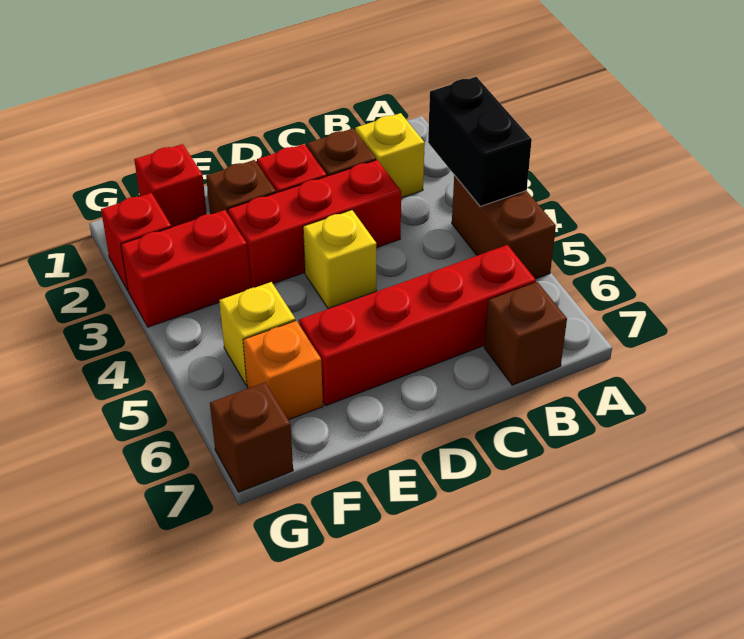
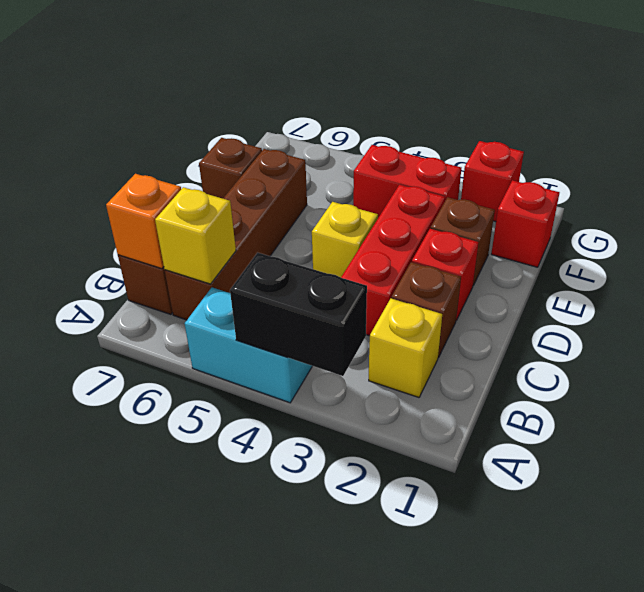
brown brick A4:A5 level 1 -> cyan brick A4:A5 level 1
red brick B6:E6 level 1 -> brown brick B6:E6 level 1
red brick F3:G3 level 1 -> red brick F3:F4 level 1
yellow brick F5 level 1 -> yellow brick B6 level 2
orange brick F6 level 1 -> orange brick B7 level 2
brown brick G7 level 1 -> brown brick E7 level 1

